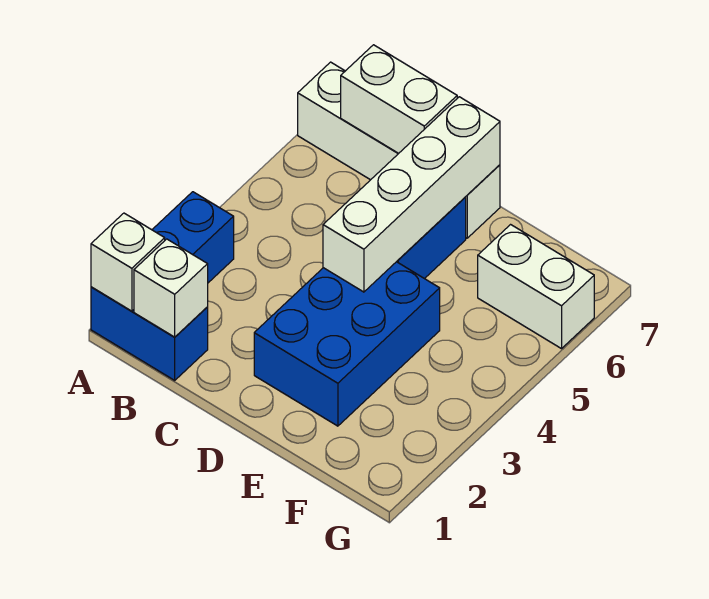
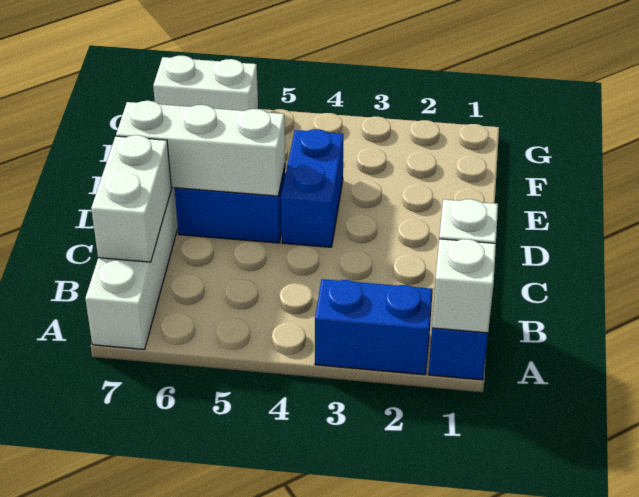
blue brick D2:E4 level 1 -> blue brick D4:E4 level 1
white brick D4:D7 level 2 -> white brick D5:D7 level 2
white brick F6:G6 level 1 -> white brick G6:G7 level 1

